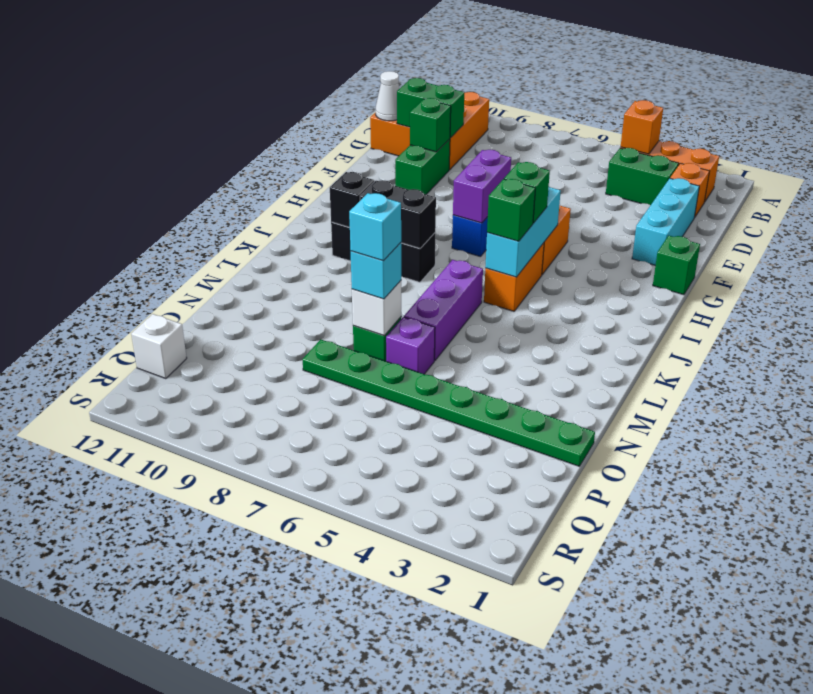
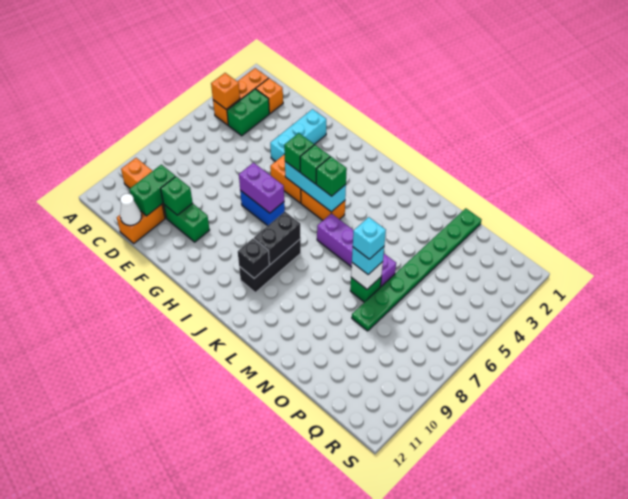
cyan brick D2:F2 level 1 -> cyan brick F2:F4 level 1
green brick G1 level 1 -> green brick H5 level 3
white brick Q12 level 1 -> none

